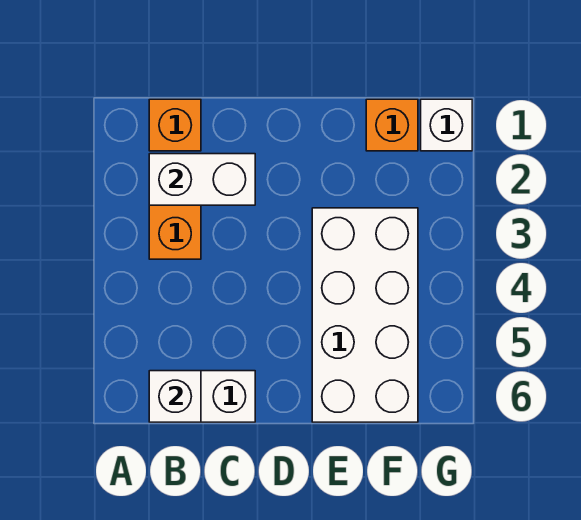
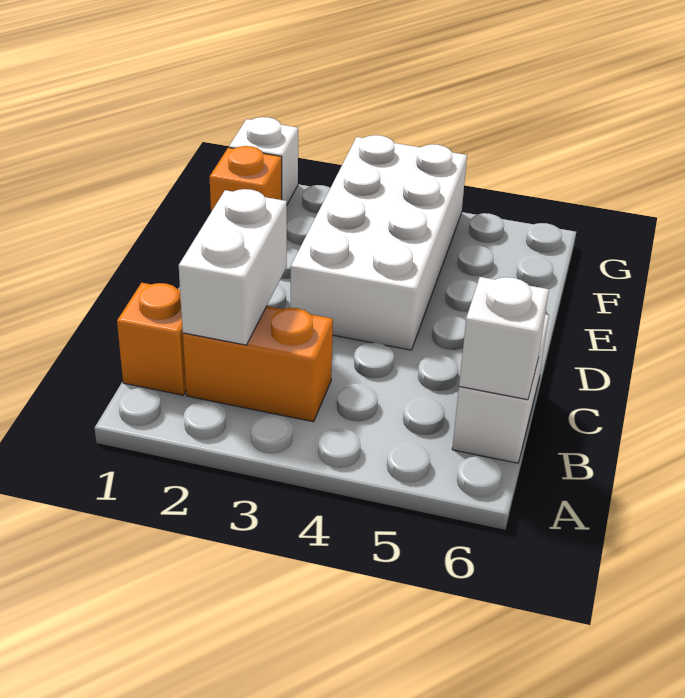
white brick E3:F6 level 1 -> white brick D3:G4 level 1

